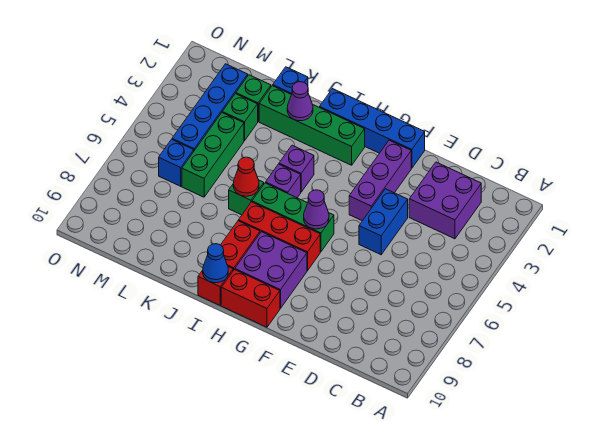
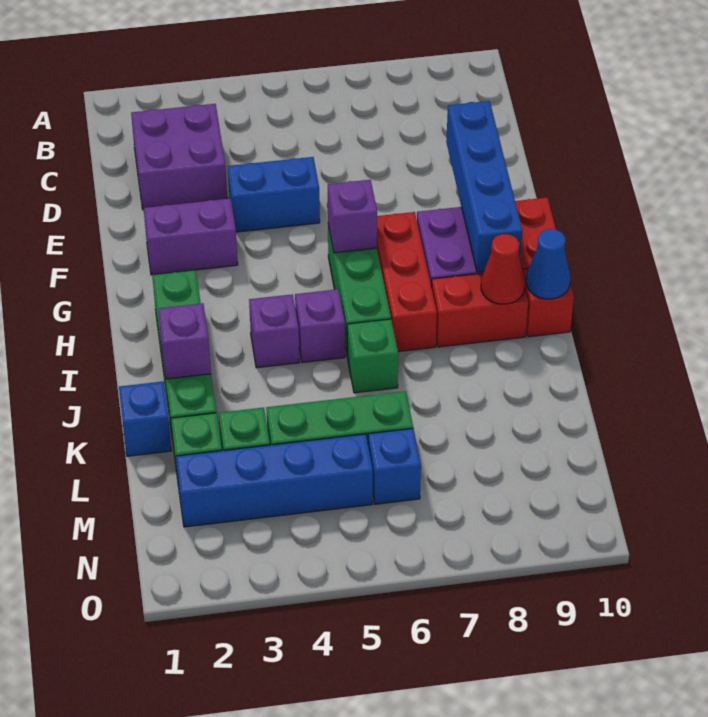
blue brick F1:I1 level 1 -> blue brick E9:H9 level 2
purple brick F2:F4 level 1 -> purple brick F2:F3 level 1
purple cone G6 level 2 -> purple brick G6 level 2
purple cone J2 level 2 -> purple brick J2 level 2
red cone J6 level 2 -> red cone I9 level 2

